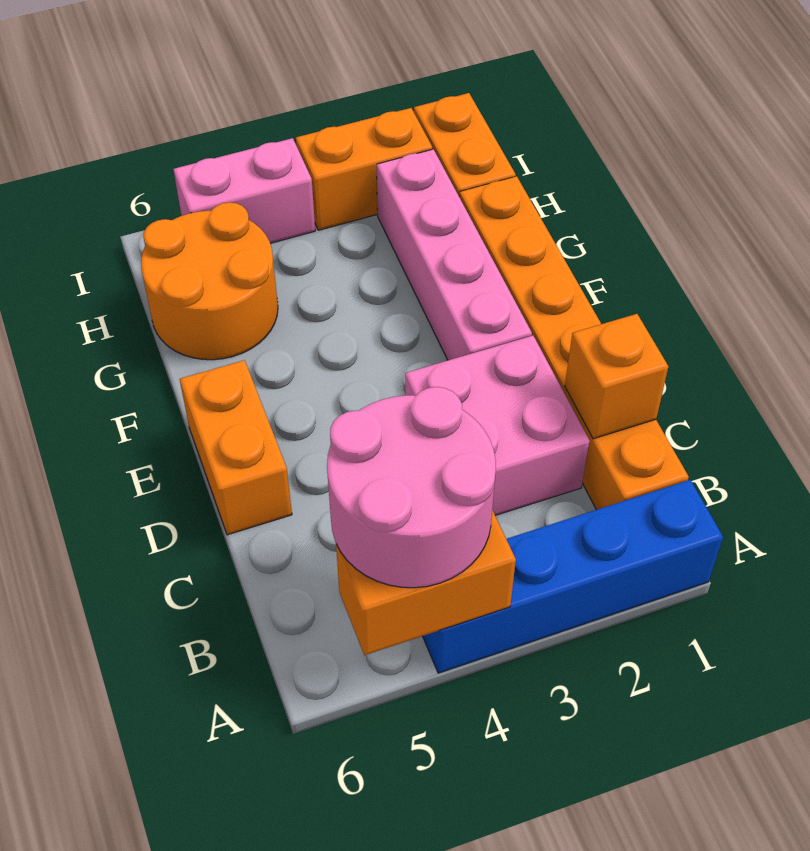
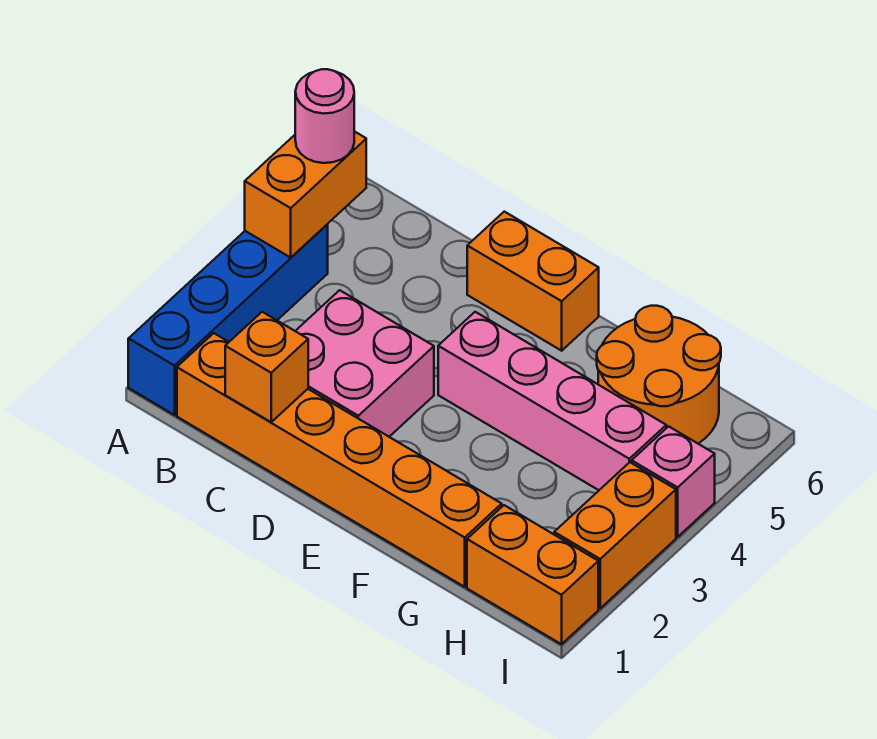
pink round brick A4:B5 level 3 -> pink round brick A5 level 3
pink brick E2:H2 level 1 -> pink brick E4:H4 level 1
pink brick I4:I5 level 1 -> pink brick I4 level 1

